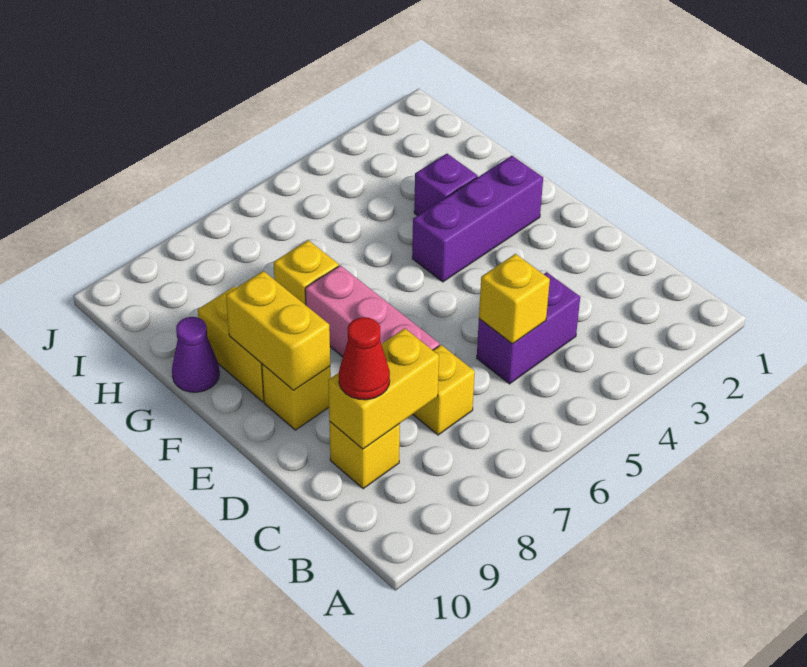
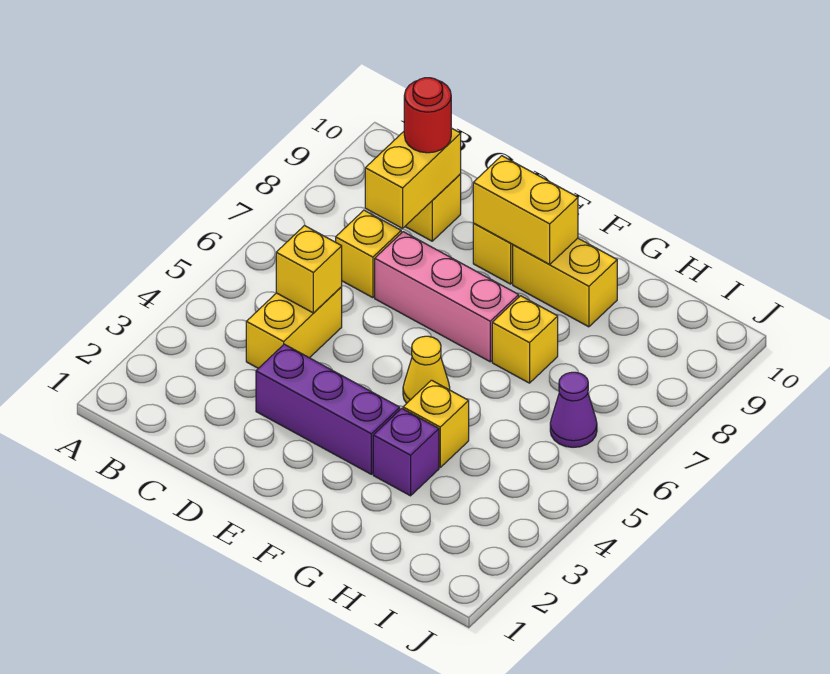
purple brick C4:C5 level 1 -> yellow brick C4:C5 level 1
red cone C9 level 3 -> red round brick C9 level 3
purple brick F2:F4 level 1 -> purple brick D3:F3 level 1
none -> yellow cone F5 level 1
none -> yellow brick G4 level 1
purple cone G10 level 1 -> purple cone I6 level 1

